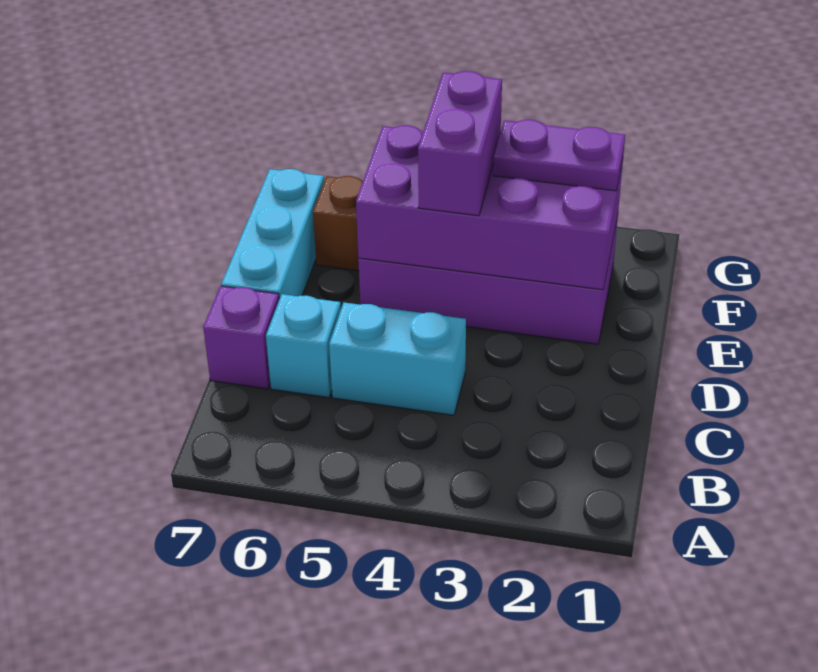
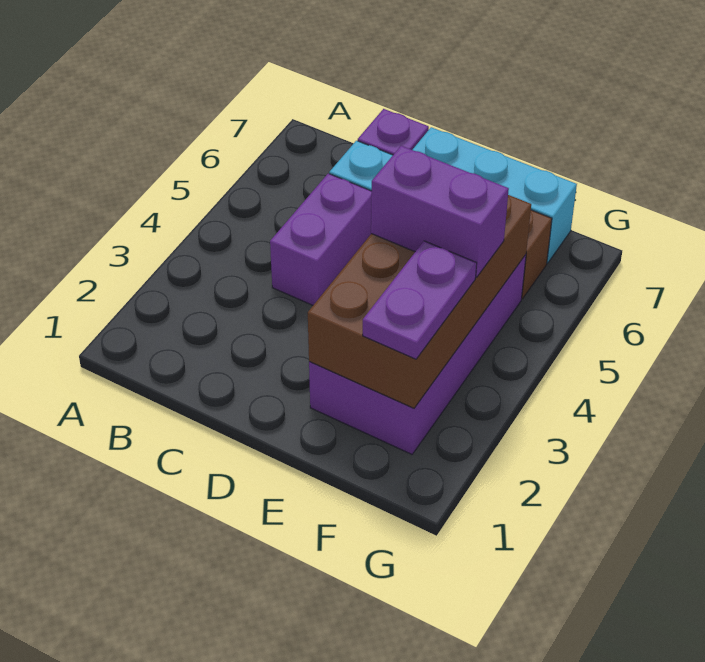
cyan brick C4:C5 level 1 -> purple brick C4:C5 level 1
purple brick E2:F5 level 2 -> brown brick E2:F5 level 2

